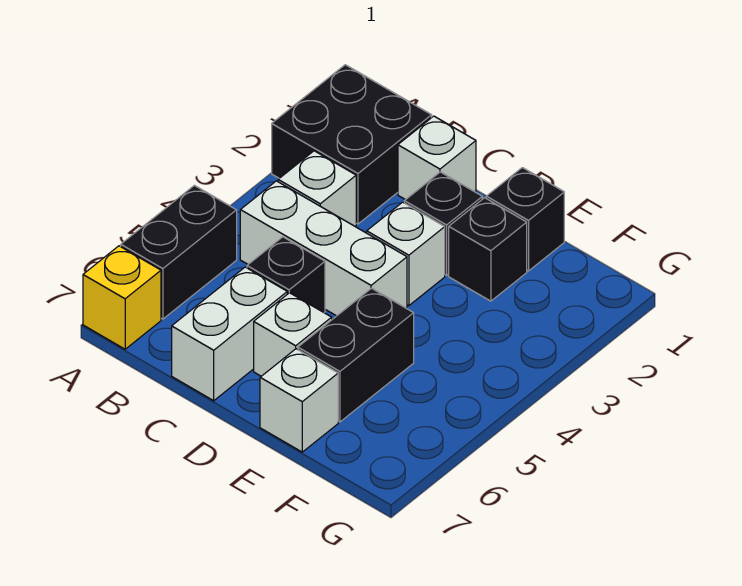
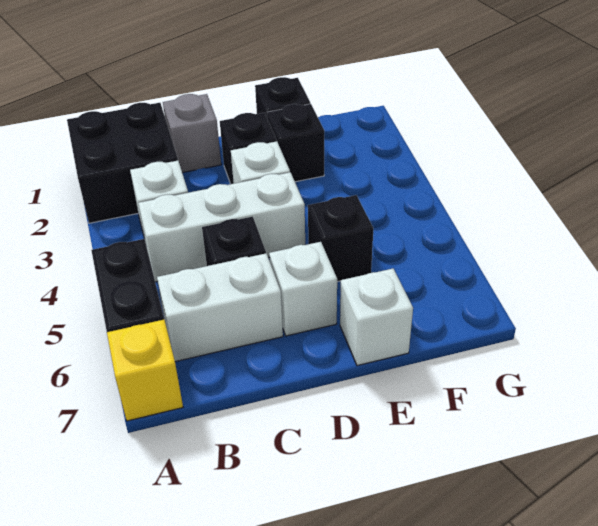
white brick C1 level 1 -> grey brick C1 level 1
white brick C6:C7 level 1 -> white brick B6:C6 level 1
black brick E5:E6 level 1 -> black brick E5 level 1

